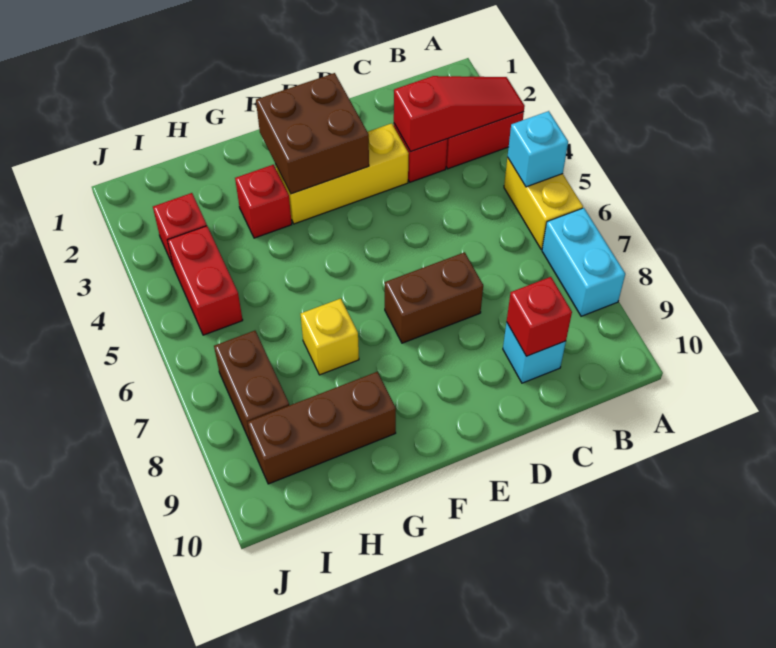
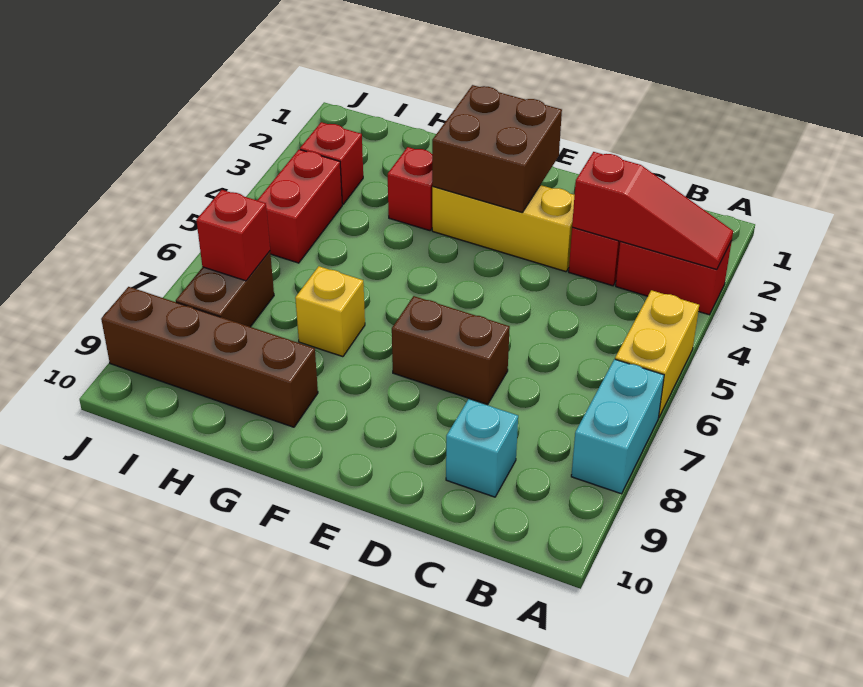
cyan brick A5 level 2 -> none
red brick C9 level 2 -> red brick I7 level 2
brown brick G9:I9 level 1 -> brown brick G9:J9 level 1

